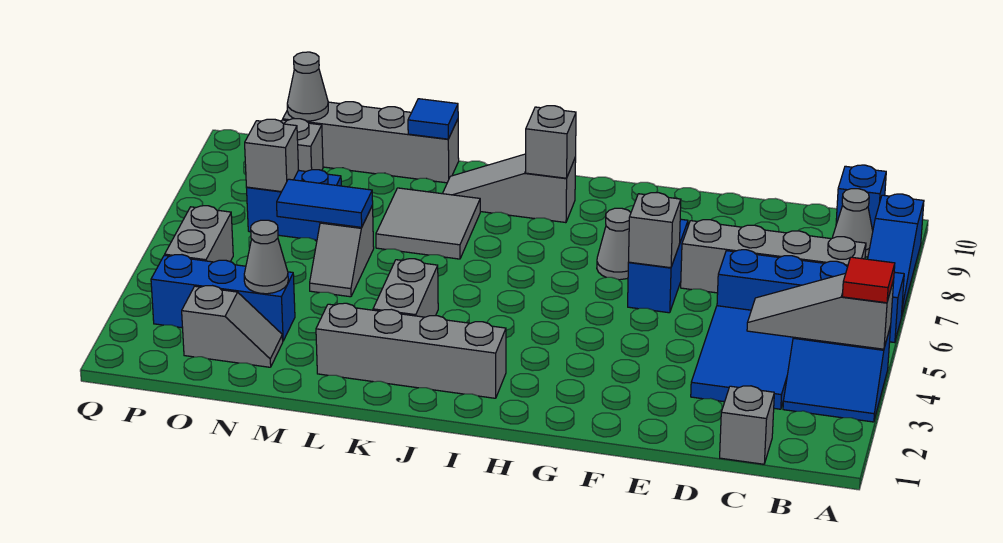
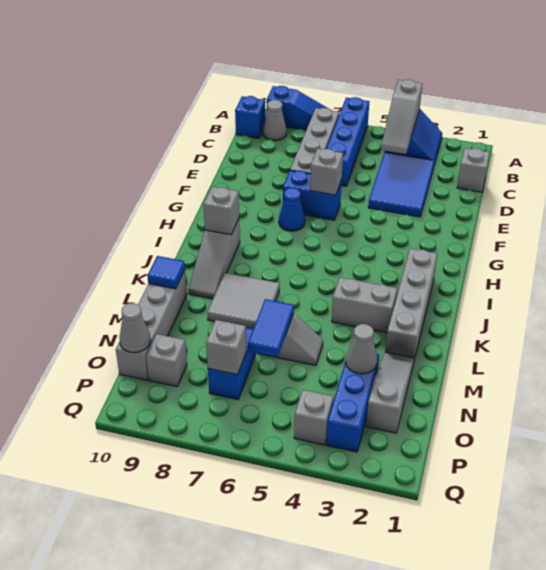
red tile A4 level 3 -> none
blue tile C3:D5 level 1 -> blue tile C3:E4 level 1
grey cone G7 level 1 -> blue cone G7 level 1
grey slope N2:O2 level 1 top O -> grey slope M2:O2 level 1 top O
grey brick P4:P5 level 1 -> grey brick P4 level 1

